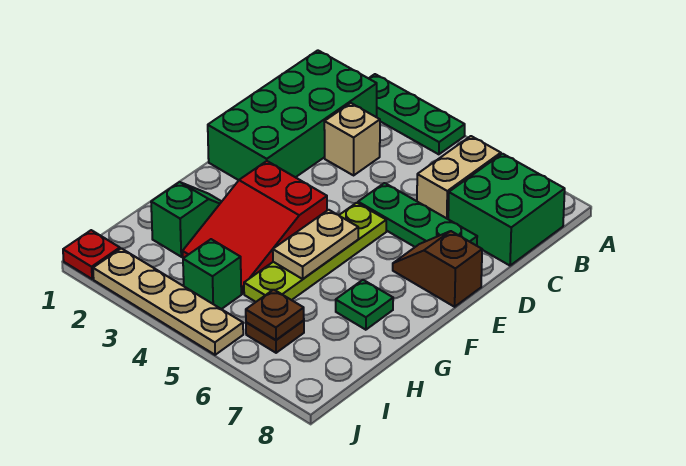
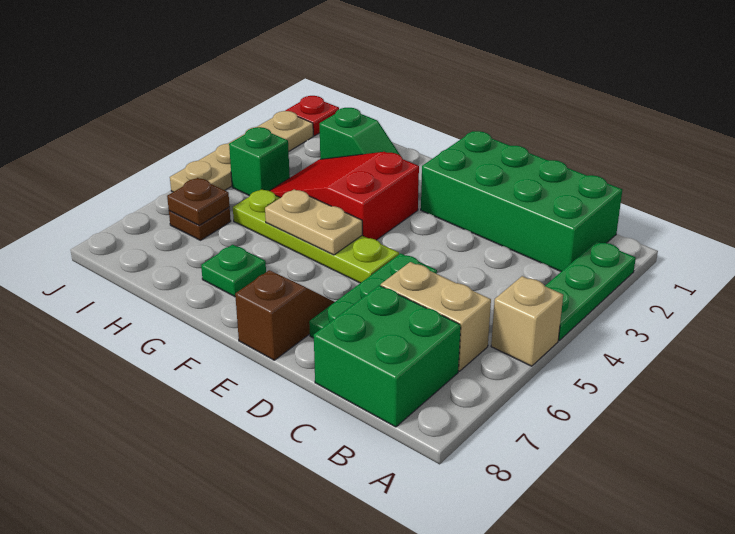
tan brick C3 level 1 -> tan brick A5 level 1

